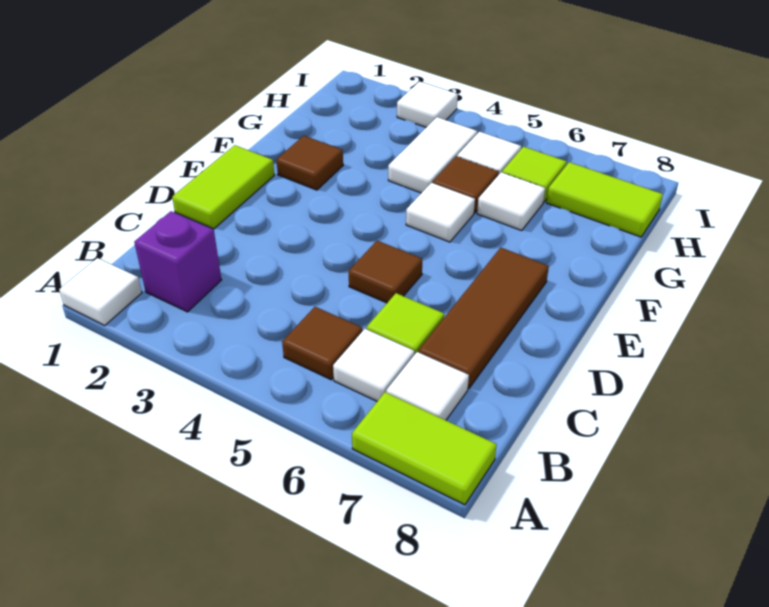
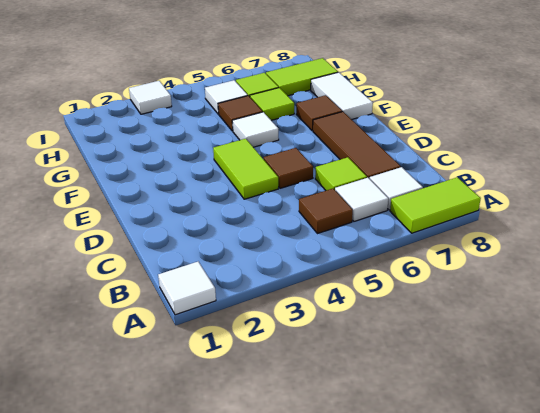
purple brick B2 level 1 -> none
lime tile D1:E1 level 1 -> lime tile D4:E4 level 1
brown tile F2 level 1 -> brown tile F7 level 1
white tile G4:H4 level 1 -> white tile F8:G8 level 1
white tile G6 level 1 -> lime tile G6 level 1

